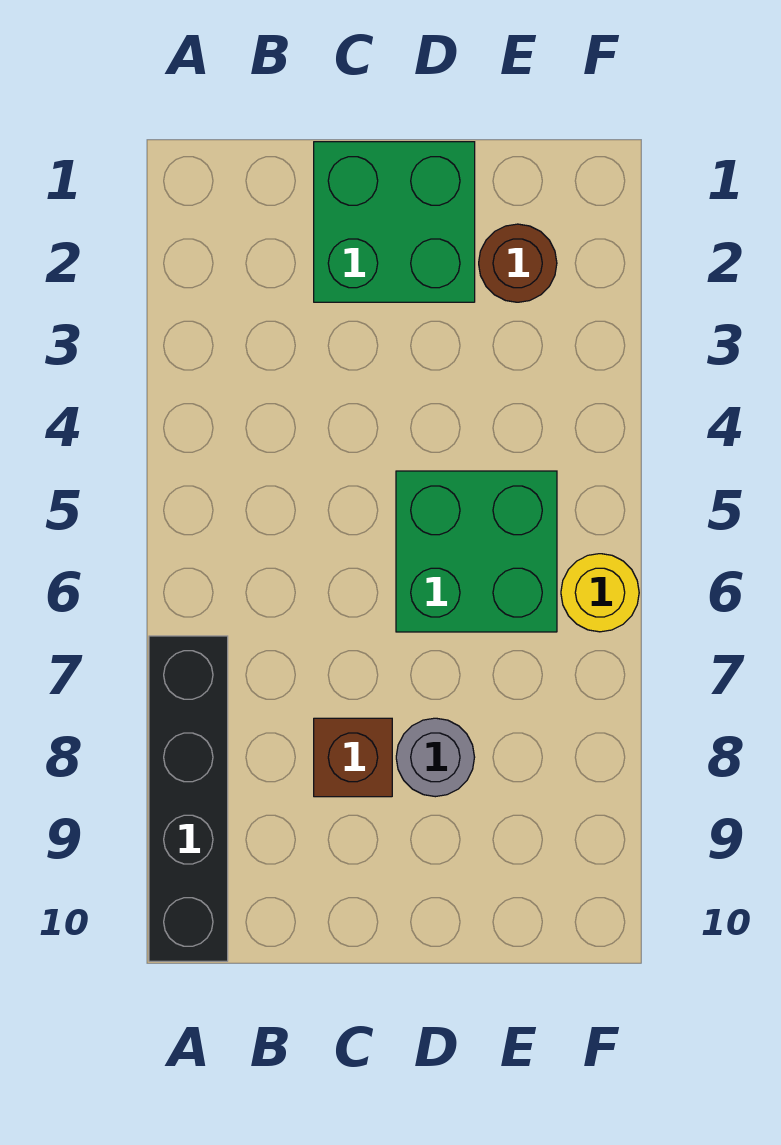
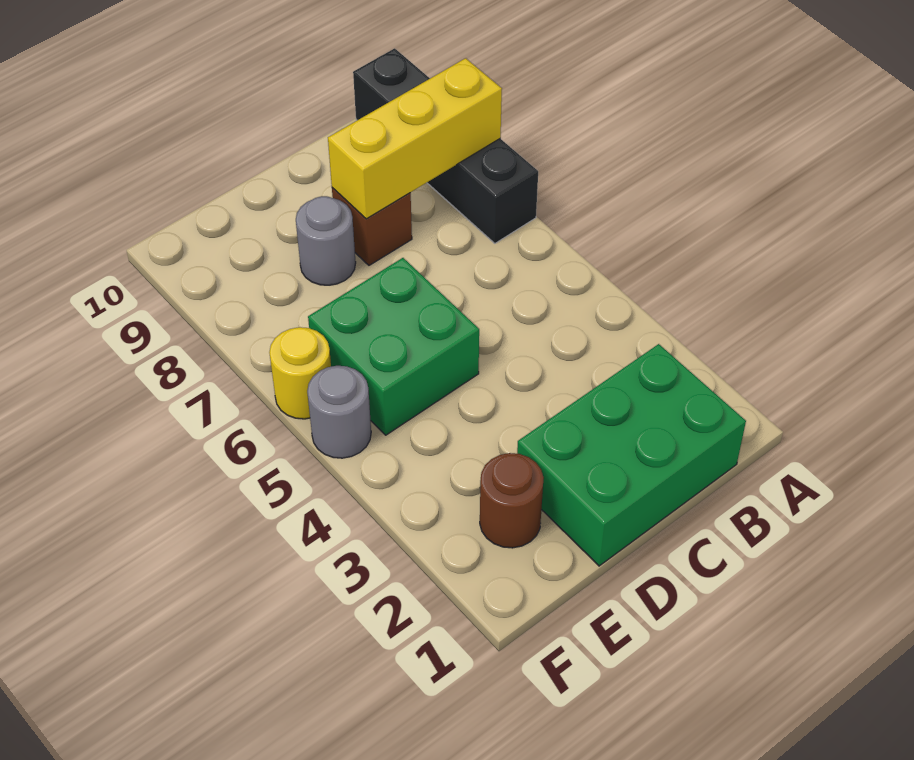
none -> yellow brick A8:C8 level 2
green brick C1:D2 level 1 -> green brick B1:D2 level 1
none -> grey round brick F5 level 1

